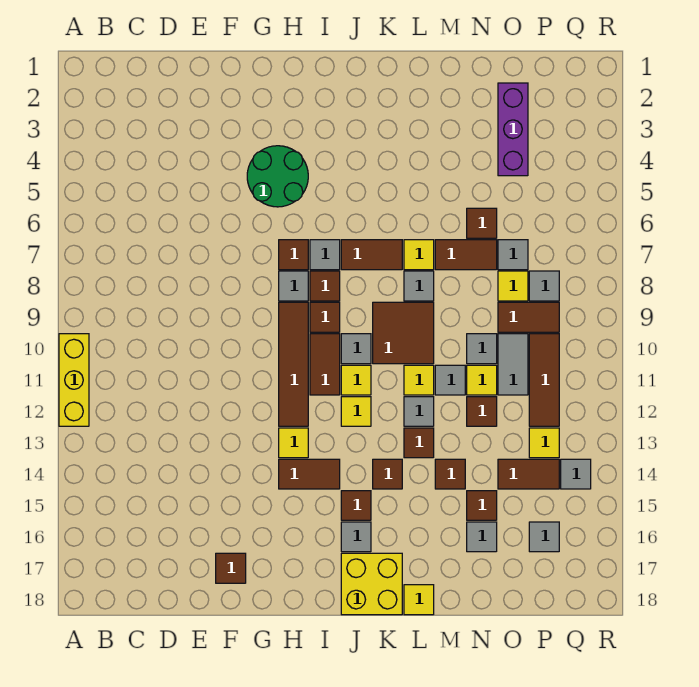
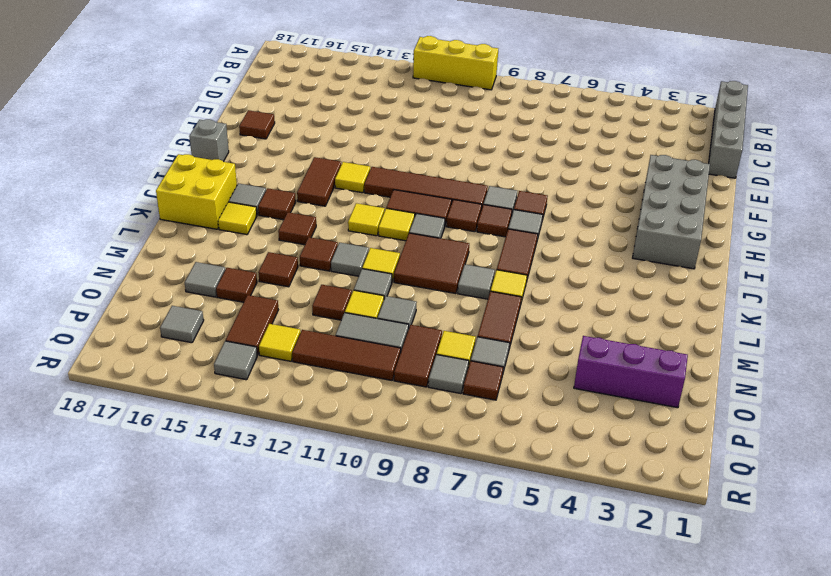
none -> grey brick A1:D1 level 1
none -> grey brick F2:I3 level 1
green round brick G4:H5 level 1 -> none
none -> grey brick H18 level 1
yellow tile L18 level 1 -> yellow tile K16 level 1
brown tile N6 level 1 -> brown tile P7 level 1

